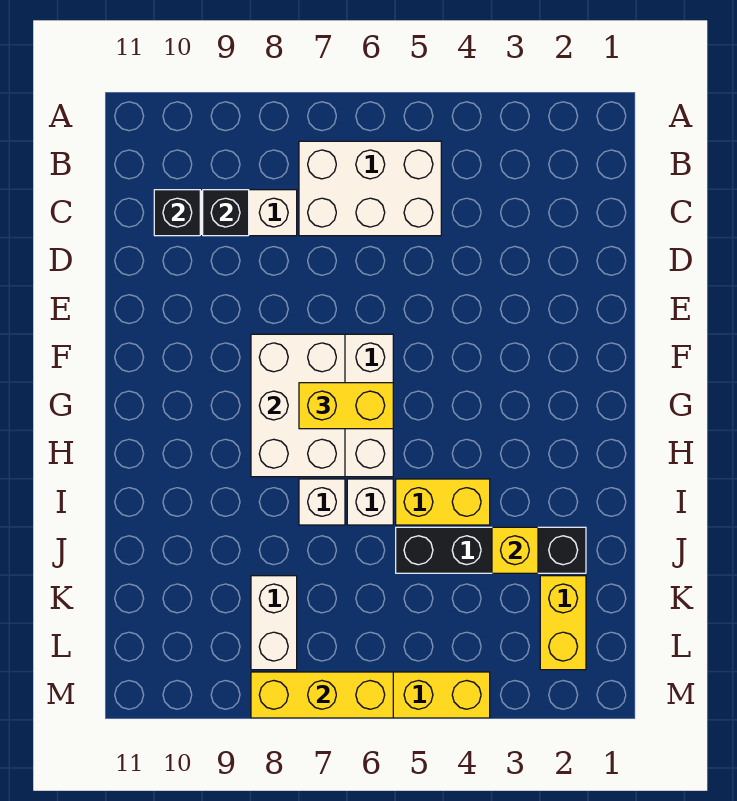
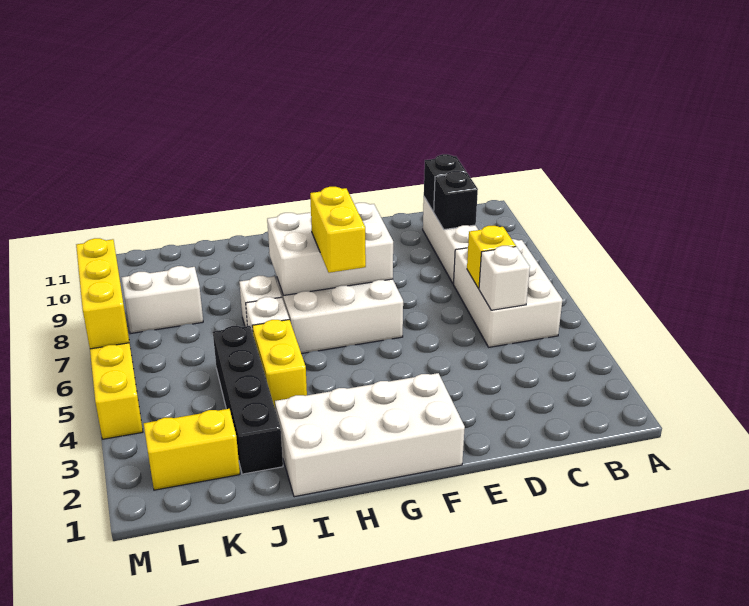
none -> white brick C5 level 2
none -> white brick F1:I2 level 1
yellow brick J3 level 2 -> yellow brick C6 level 2

